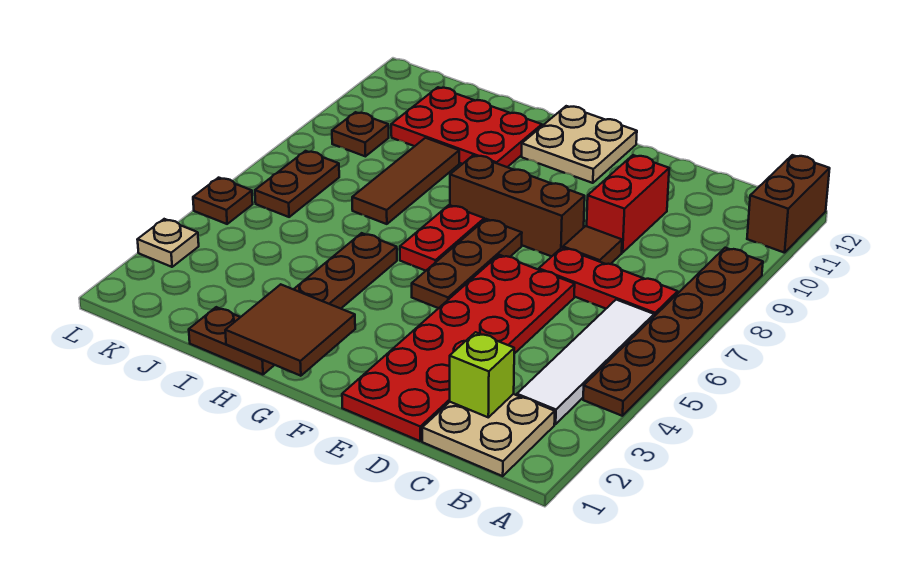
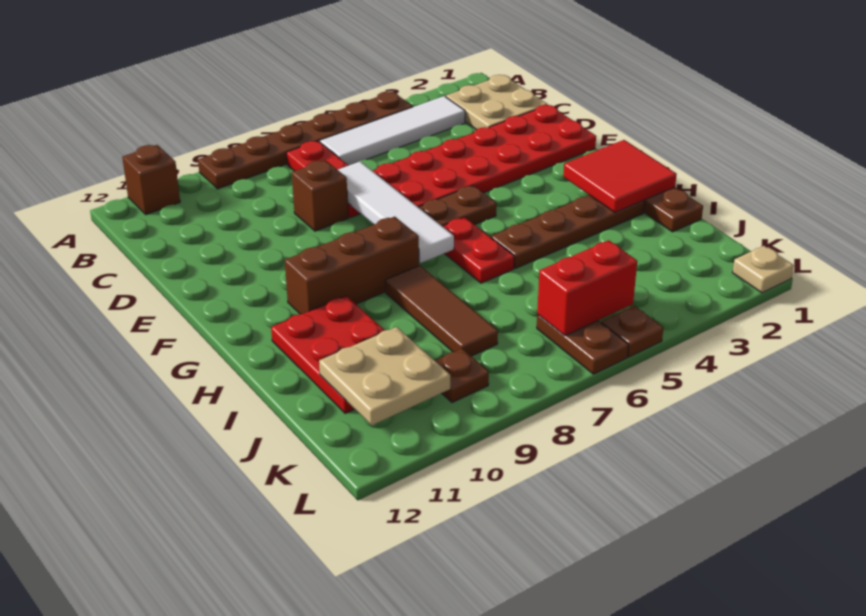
brown brick A11:A12 level 1 -> brown brick A11 level 1
lime brick C2 level 2 -> none
none -> white tile D7:G7 level 2
brown tile D8 level 1 -> brown brick D8 level 1
red brick D9:D10 level 1 -> red brick K5:K6 level 2
brown brick E8:G8 level 1 -> brown brick G8:G10 level 1
tan plate F11:G12 level 1 -> tan plate J10:K11 level 2
brown tile G1:H2 level 2 -> red tile G1:H2 level 2
red plate G6:G7 level 1 -> red plate G6:H6 level 1
brown tile I7:I9 level 1 -> brown tile H8:J8 level 1
brown plate K6:K7 level 1 -> brown plate K6:L6 level 1
tan plate L3 level 1 -> tan plate L1 level 1

